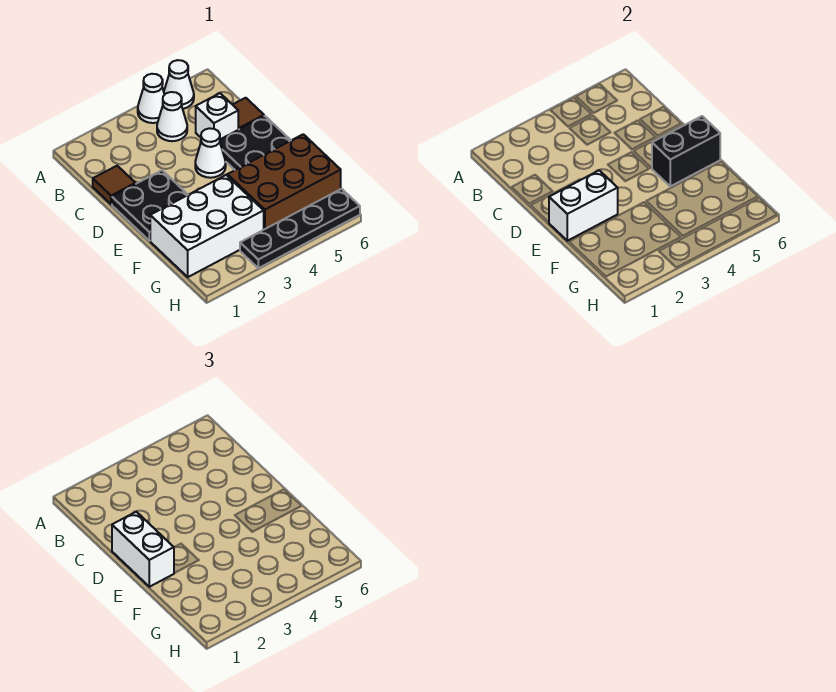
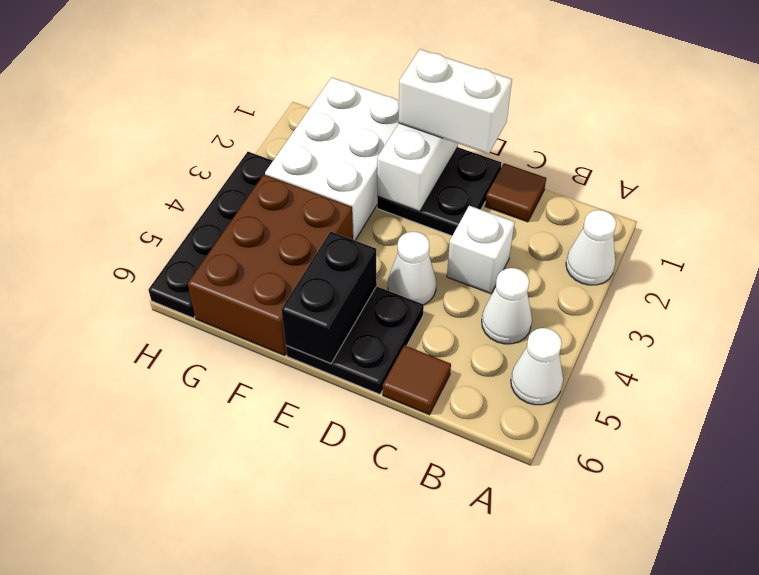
white cone A4 level 1 -> white cone A2 level 1
white brick C5 level 1 -> white brick C3 level 1

